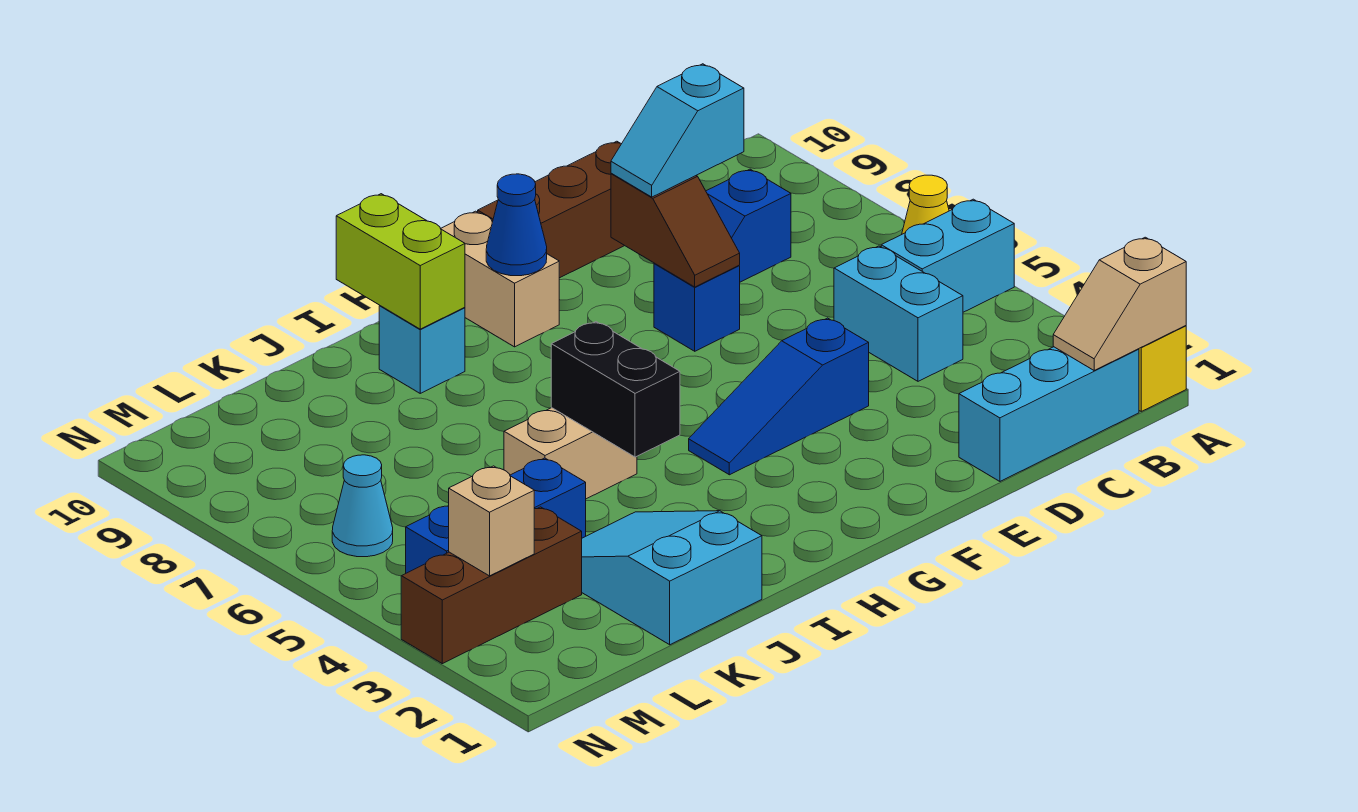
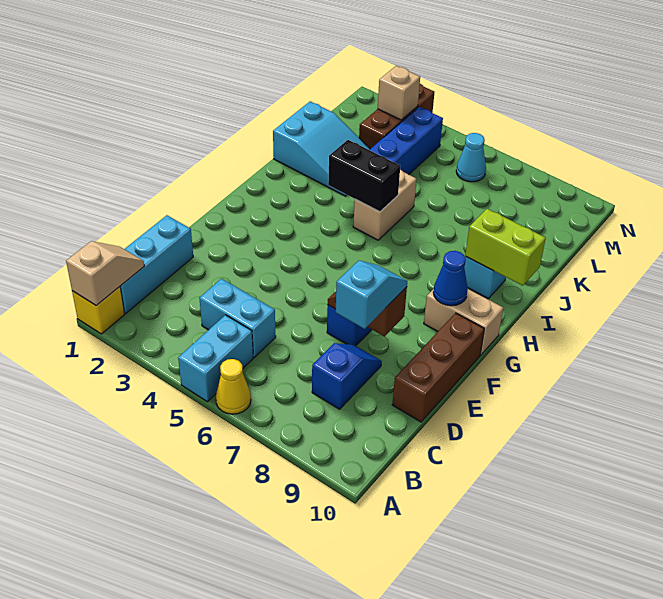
blue slope E4:G4 level 1 top E -> none

